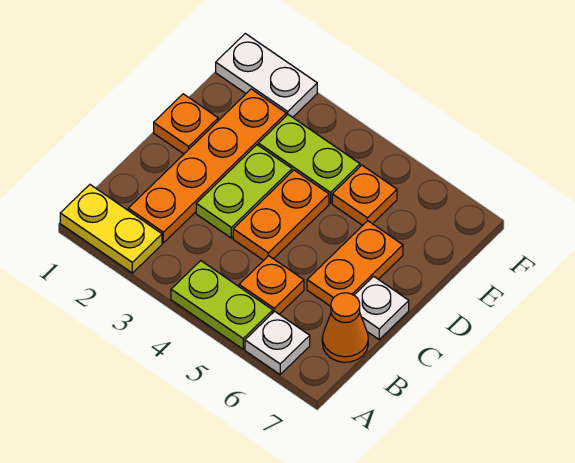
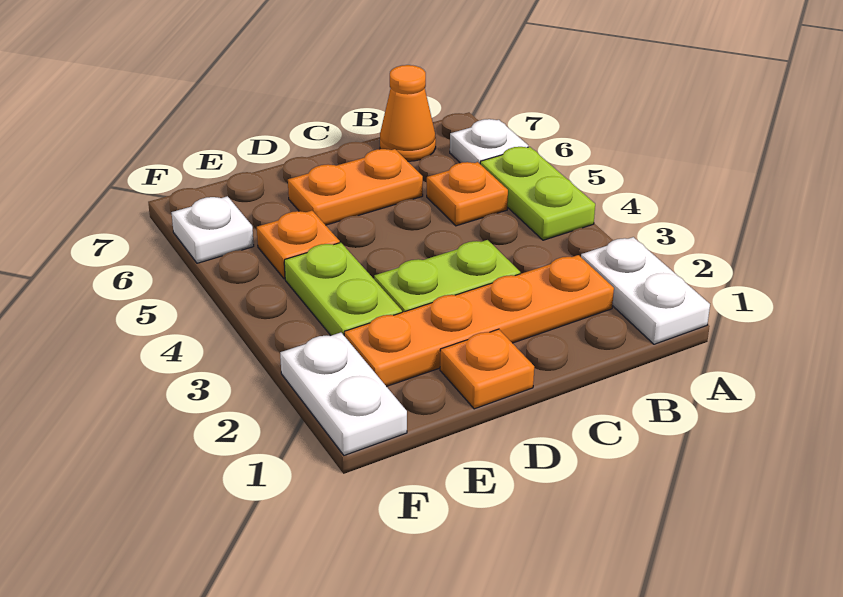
yellow plate A1:A2 level 1 -> white plate A1:A2 level 1
orange plate C4:D4 level 1 -> none
white plate C7 level 1 -> white plate F6 level 1

